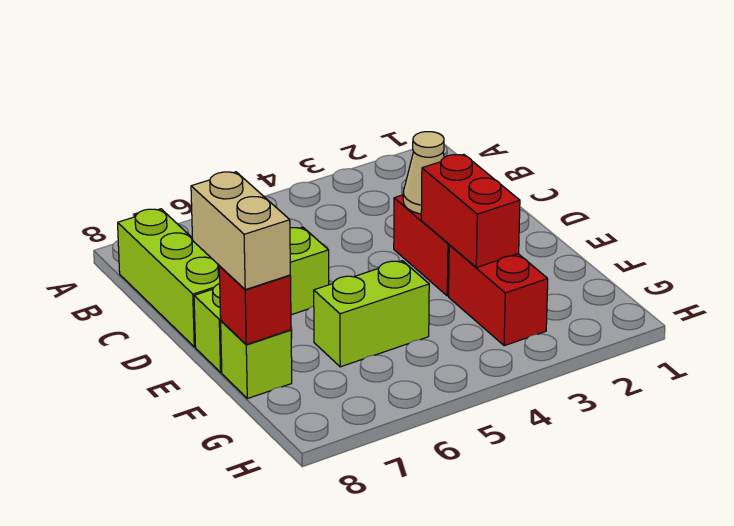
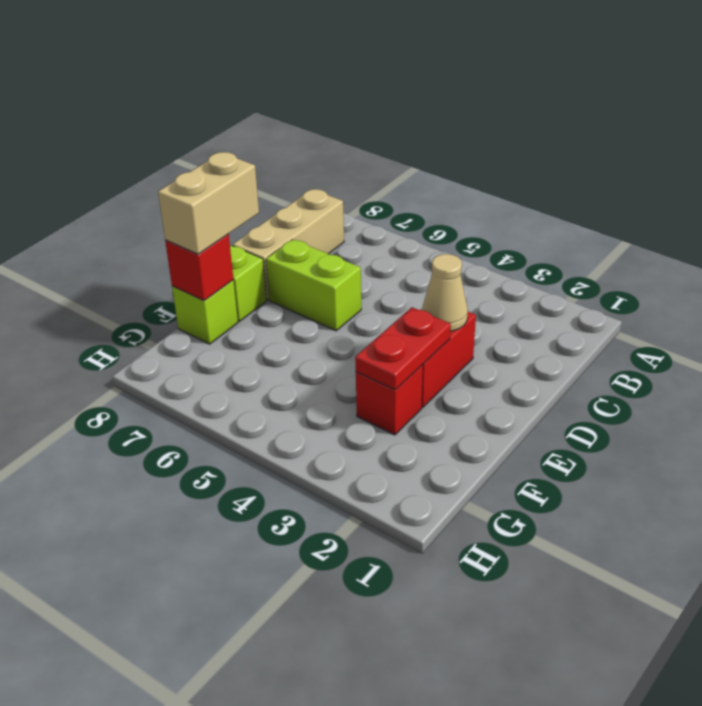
lime brick B8:D8 level 1 -> tan brick B8:D8 level 1
red brick E3:F3 level 2 -> red plate E3:F3 level 2
red brick F3:G3 level 1 -> red brick F3 level 1
lime brick F5:F6 level 1 -> none

